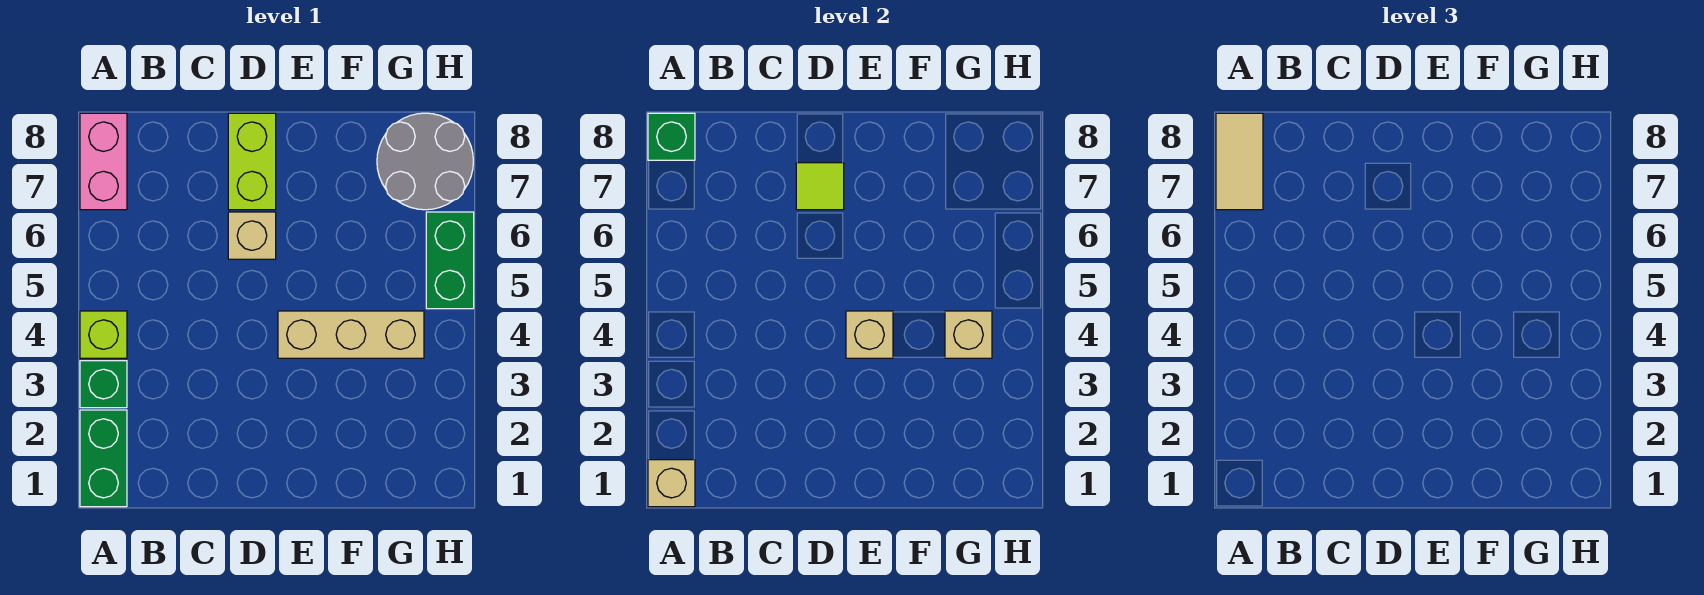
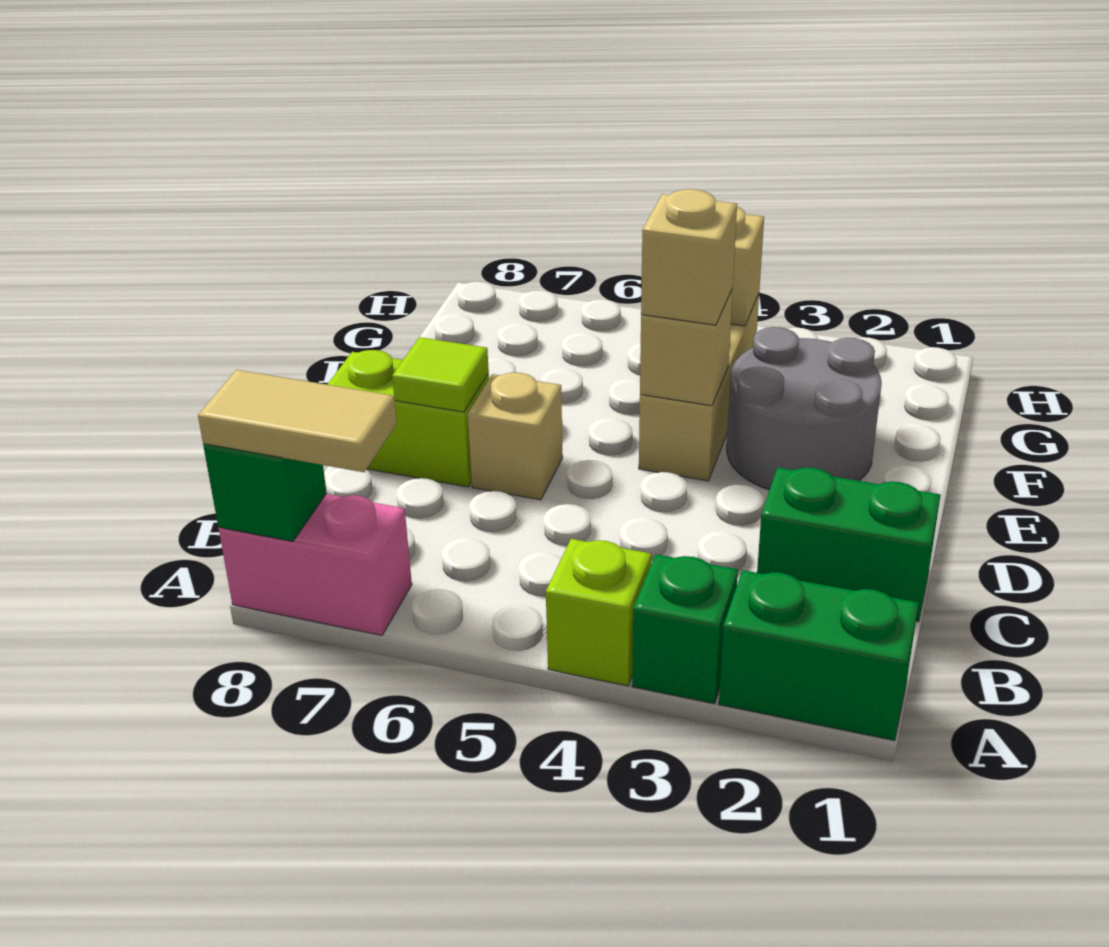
tan brick A1 level 2 -> tan brick E4 level 3
grey round brick G7:H8 level 1 -> grey round brick E2:F3 level 1
green brick H5:H6 level 1 -> green brick C1:C2 level 1

